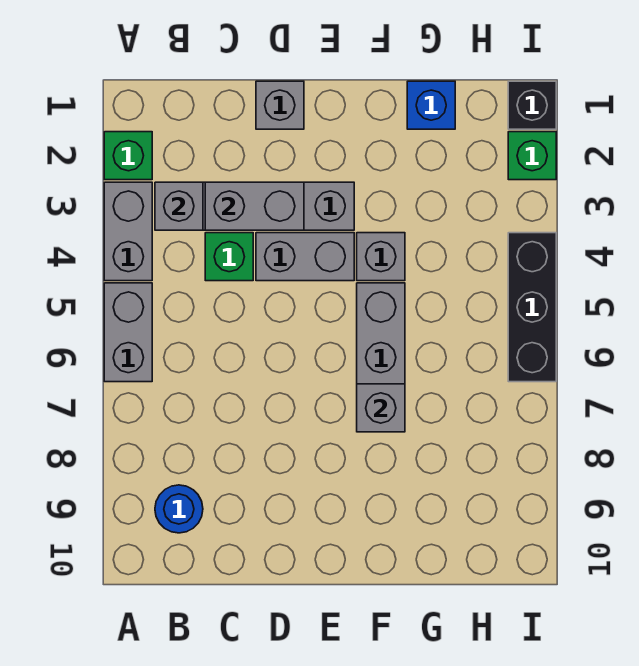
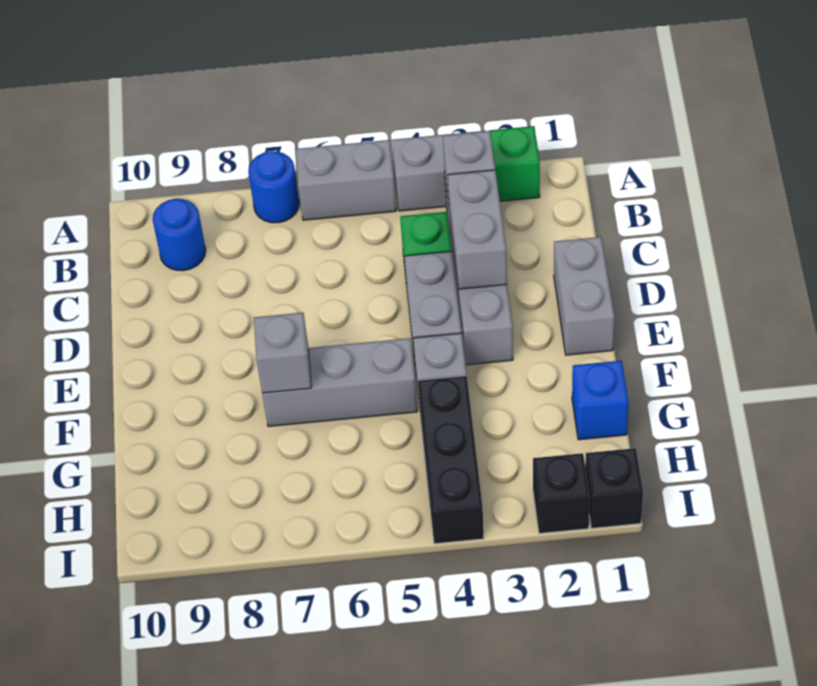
none -> blue round brick A7 level 1
grey brick D1 level 1 -> grey brick D1:E1 level 1
green brick I2 level 1 -> black brick I2 level 1
black brick I4:I6 level 1 -> black brick G4:I4 level 1

